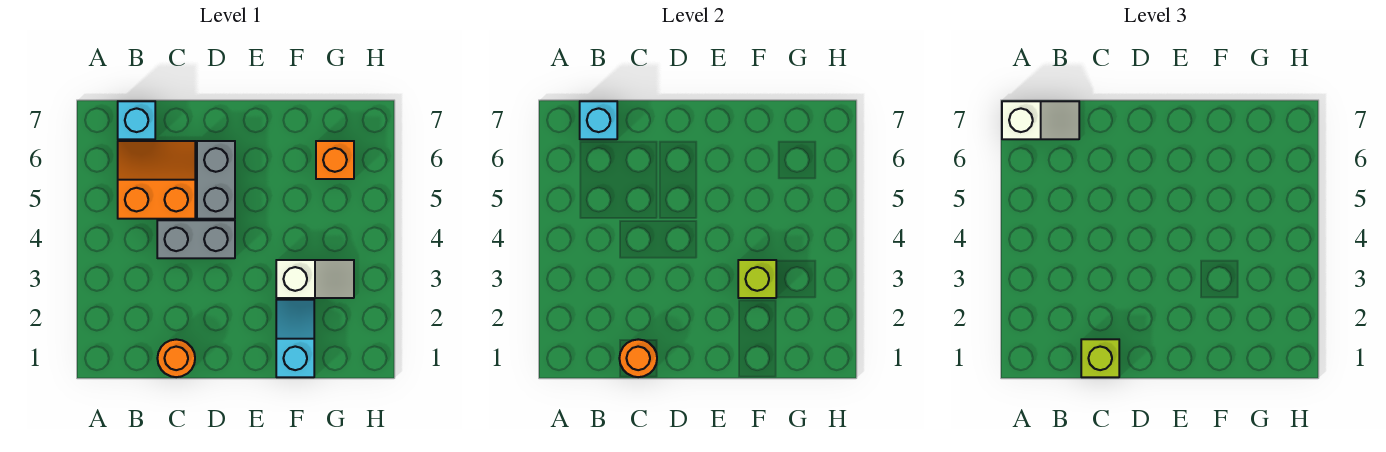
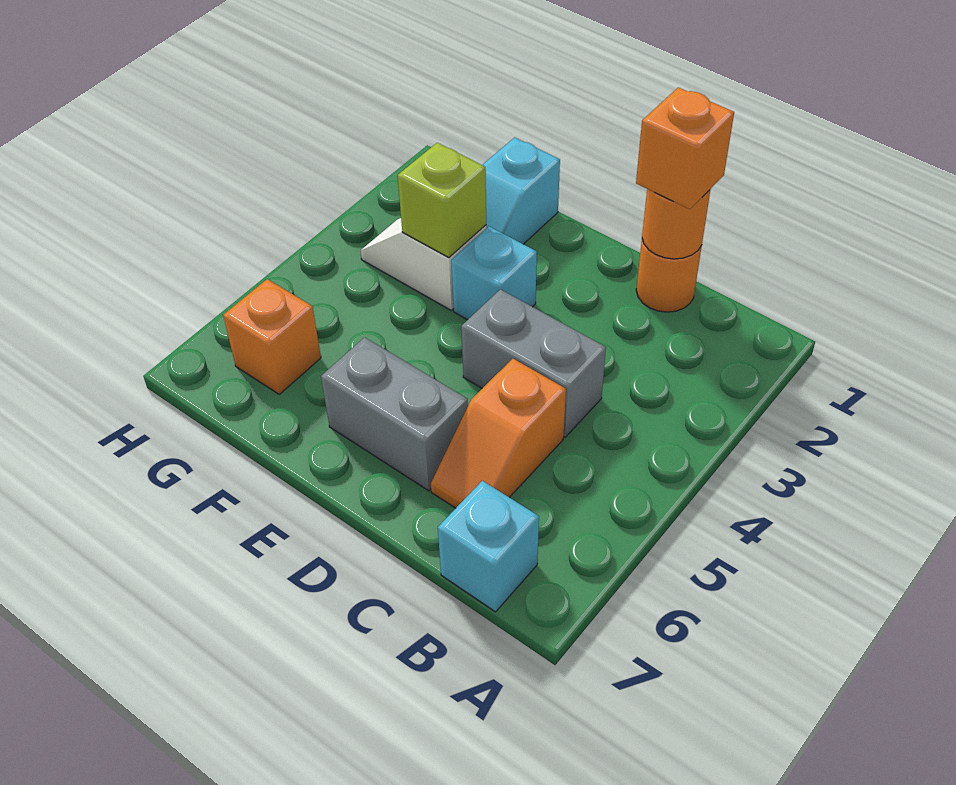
white slope A7:B7 level 3 top A -> none
orange slope B5:C6 level 1 top 5 -> orange slope C5:C6 level 1 top 5
cyan brick B7 level 2 -> cyan brick E3 level 1
lime brick C1 level 3 -> orange brick C1 level 3
grey brick D5:D6 level 1 -> grey brick D6:E6 level 1

